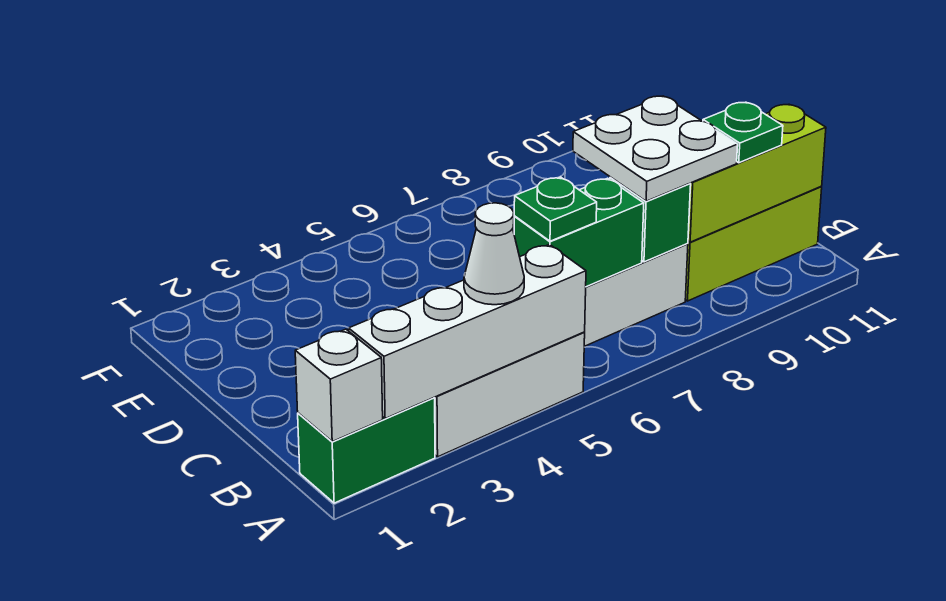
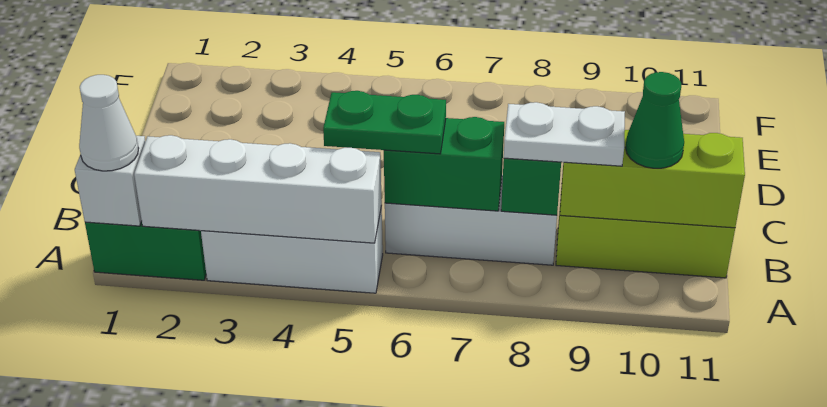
white cone A4 level 3 -> white cone A1 level 3
green plate B6 level 3 -> green plate B5:B6 level 3
white plate B8:C9 level 3 -> white plate B8:B9 level 3
green plate B10 level 3 -> green cone B10 level 3

